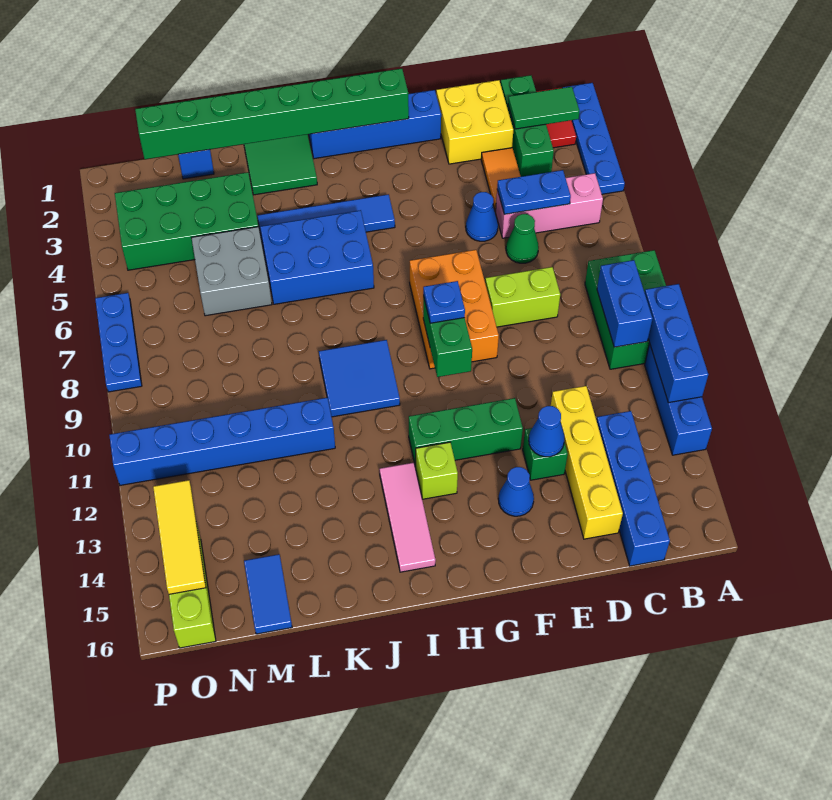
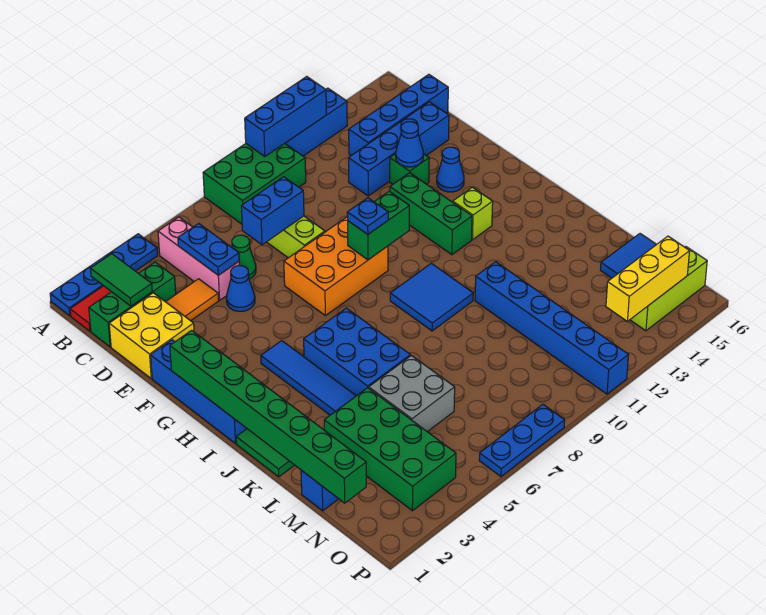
blue brick B9:B10 level 2 -> blue brick D7:D8 level 2
yellow brick D12:D15 level 1 -> blue brick D12:D15 level 1
pink tile I13:I15 level 1 -> none
yellow tile O13:O15 level 2 -> yellow brick O13:O15 level 2

